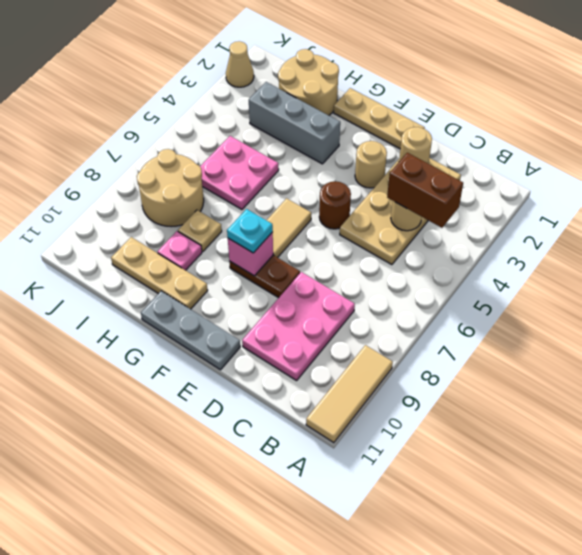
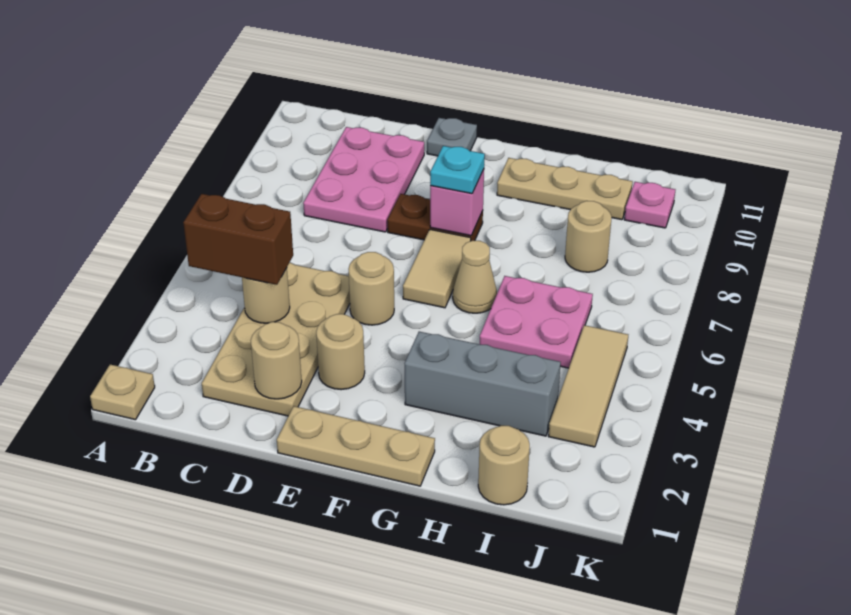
tan tile A9:A11 level 1 -> tan tile J3:J5 level 1
brown round brick E5 level 1 -> tan round brick E5 level 1
grey plate E11:G11 level 1 -> grey plate E11 level 1
tan round brick H1:I2 level 1 -> tan round brick I1 level 1
tan plate H8 level 1 -> tan plate A1 level 1
pink plate H9 level 1 -> pink plate J10 level 1
tan round brick I7:J8 level 1 -> tan round brick I8 level 1
tan cone K2 level 1 -> tan cone G6 level 1

